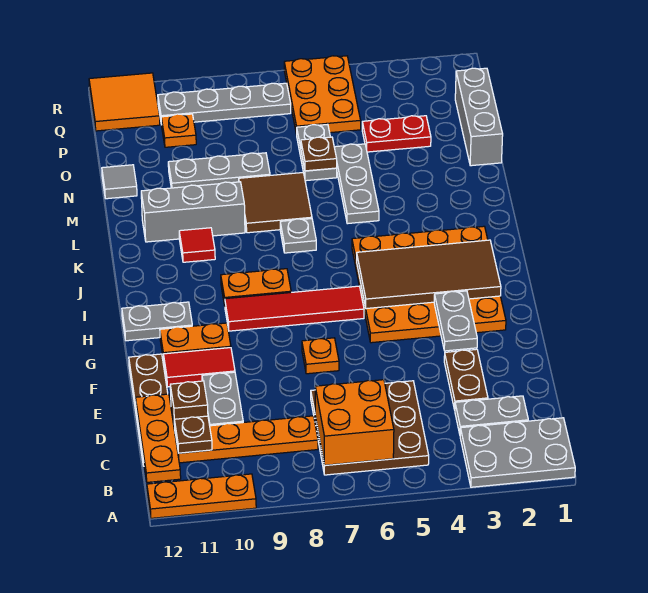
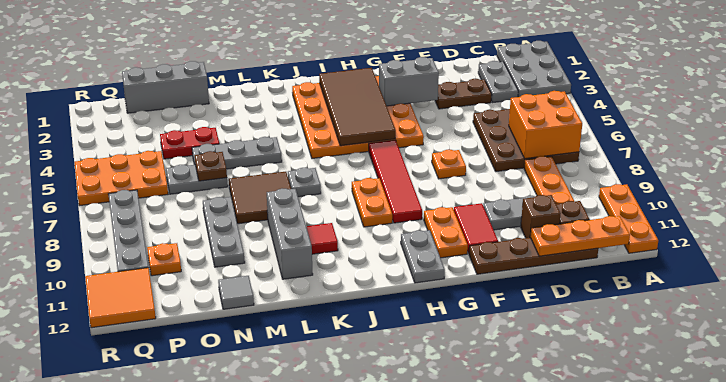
grey plate F3:G3 level 2 -> grey brick F3:G3 level 2
red plate O3:O4 level 1 -> red plate N4:O4 level 1

